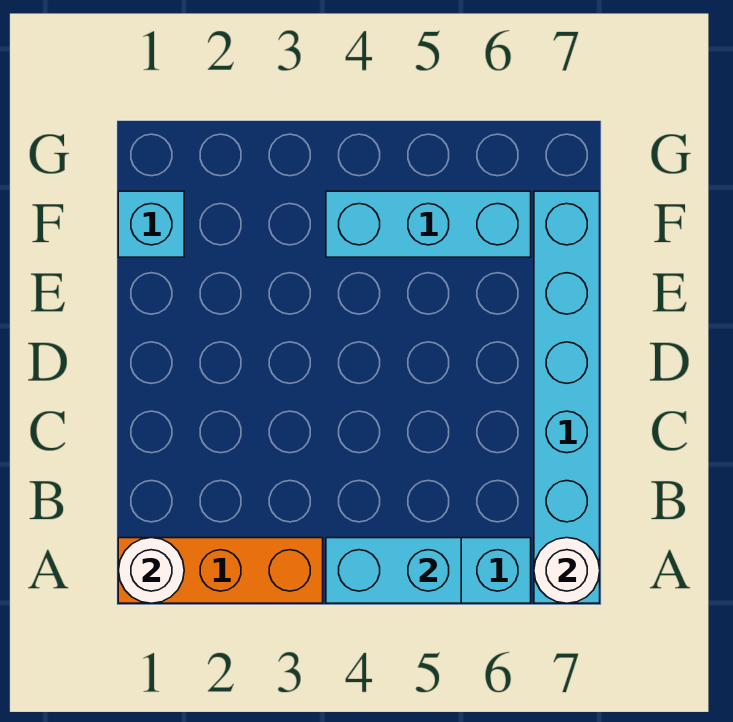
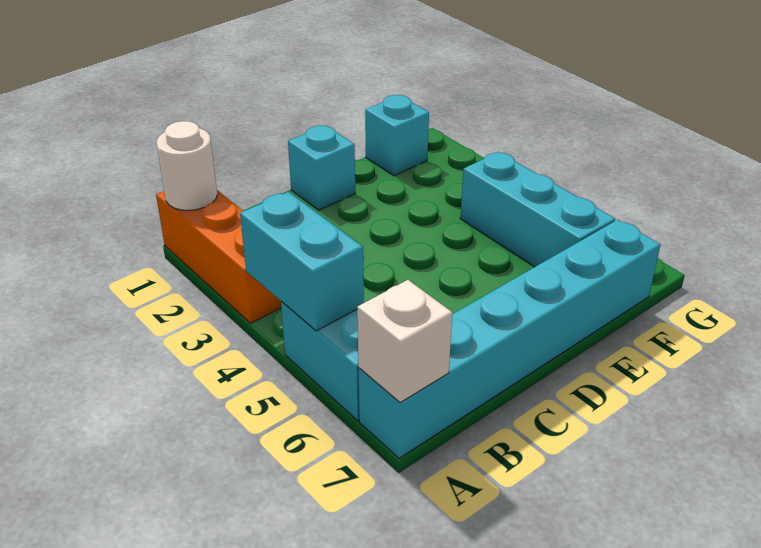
white round brick A7 level 2 -> white brick A7 level 2
none -> cyan brick D1 level 1

